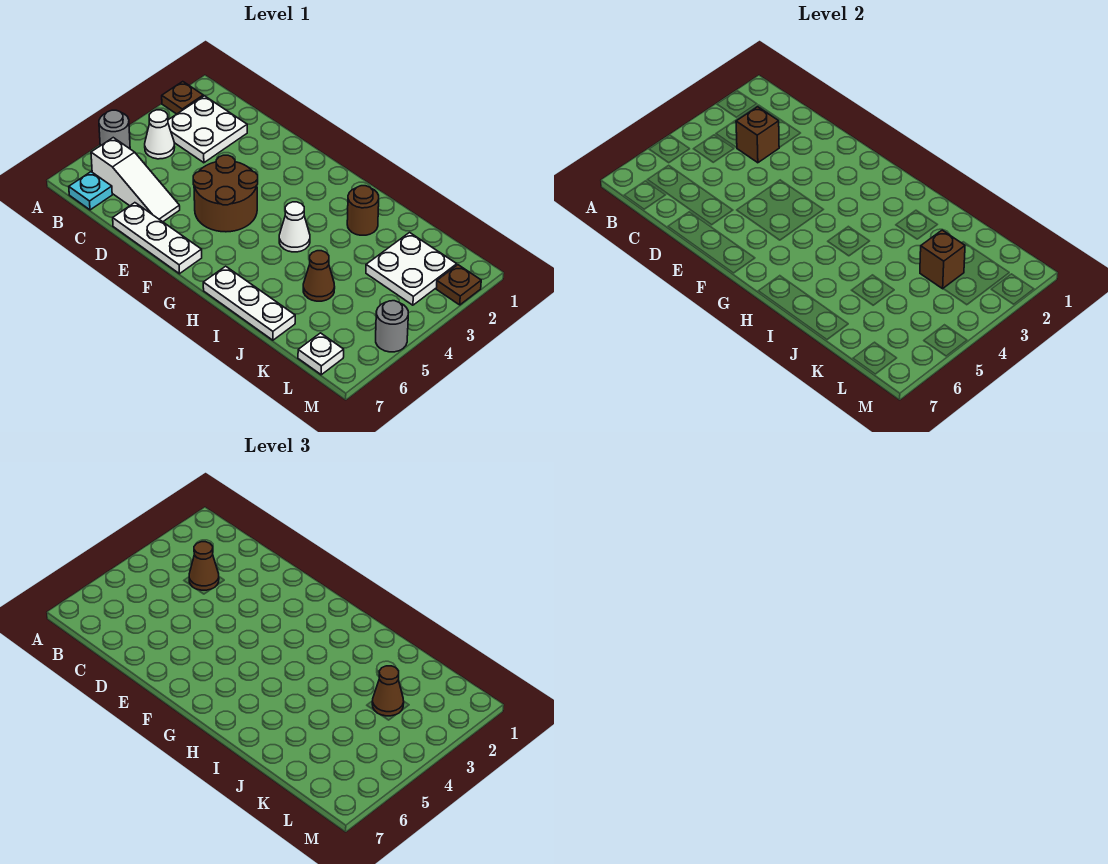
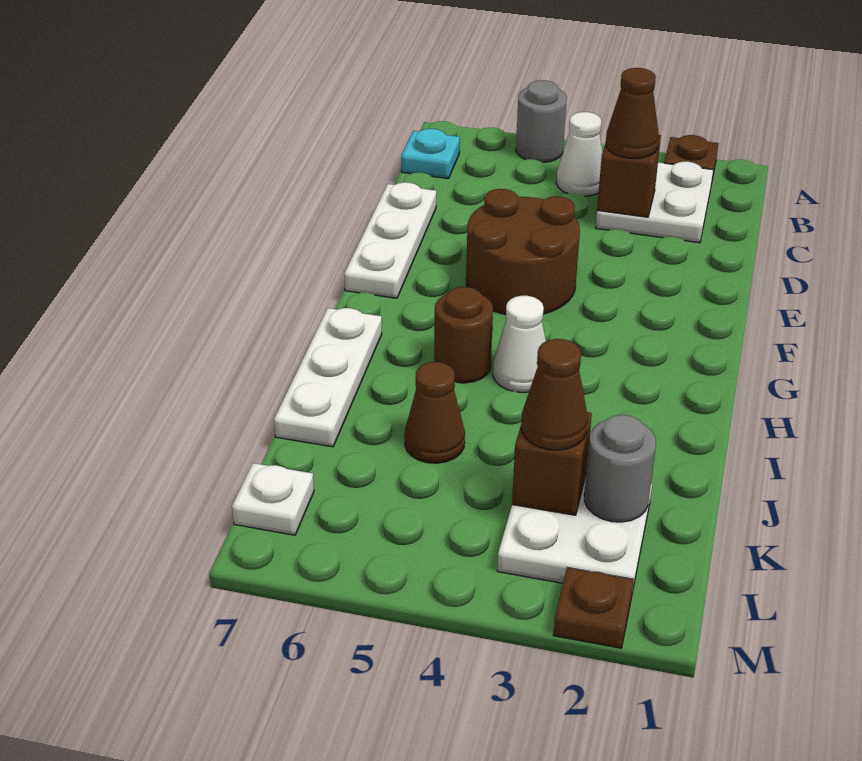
white slope B6:D6 level 1 top B -> none
brown round brick I2 level 1 -> brown round brick H5 level 1
grey round brick M5 level 1 -> grey round brick K2 level 2

